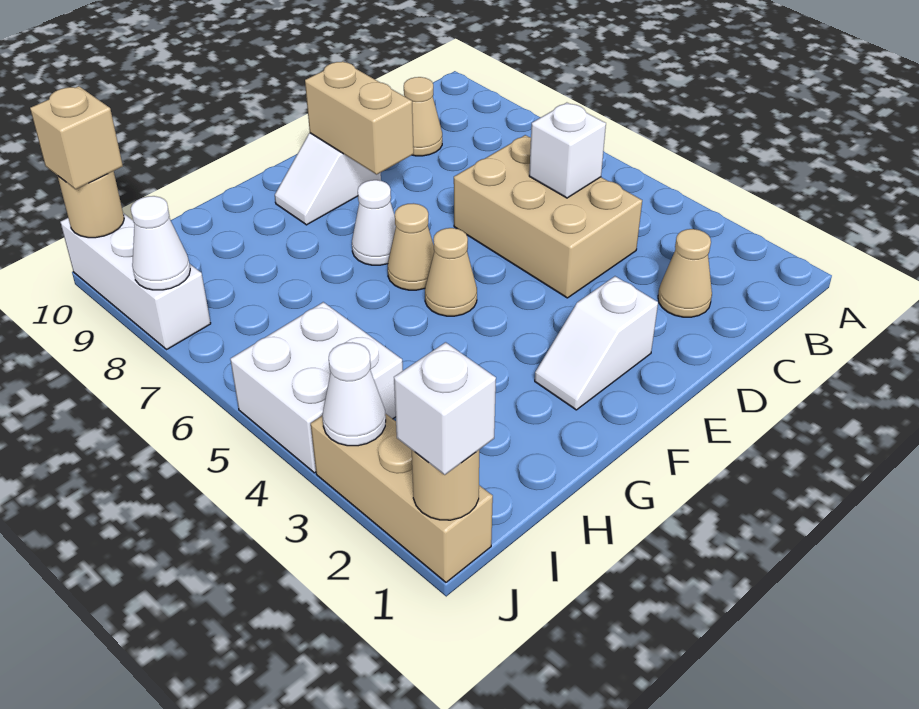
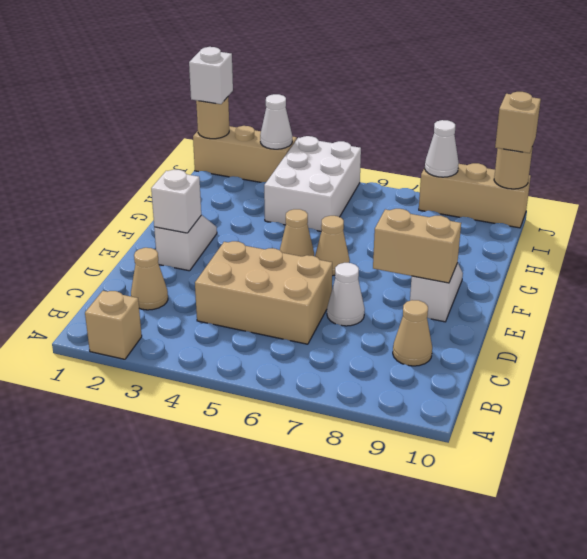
none -> tan brick A2 level 1
white brick C5 level 2 -> white brick E2 level 2
white cone F7 level 1 -> white cone D7 level 1
white brick I4:J5 level 1 -> white brick H4:J5 level 1
white brick J8:J10 level 1 -> tan brick J8:J10 level 1

